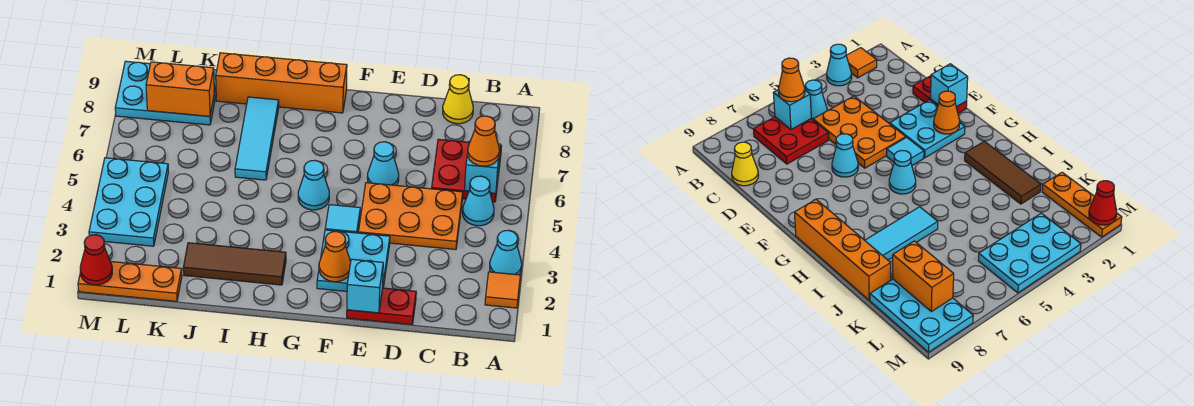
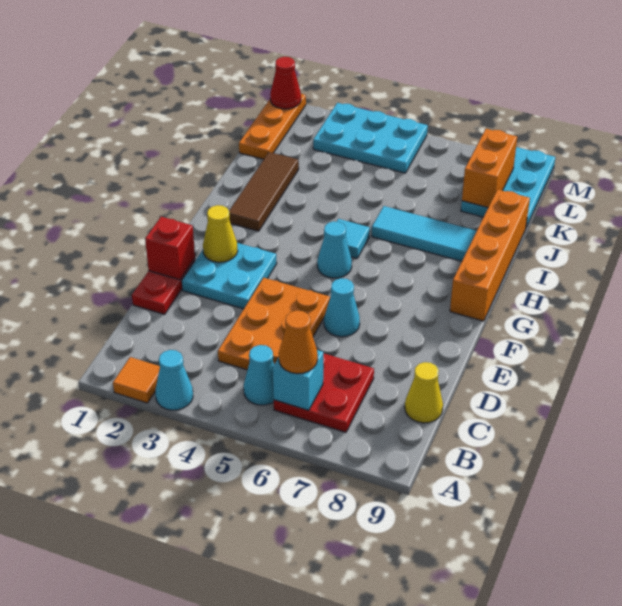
cyan brick E1 level 2 -> red brick E1 level 2
orange cone F2 level 2 -> yellow cone F2 level 2
cyan tile F4 level 1 -> cyan tile H5 level 1

